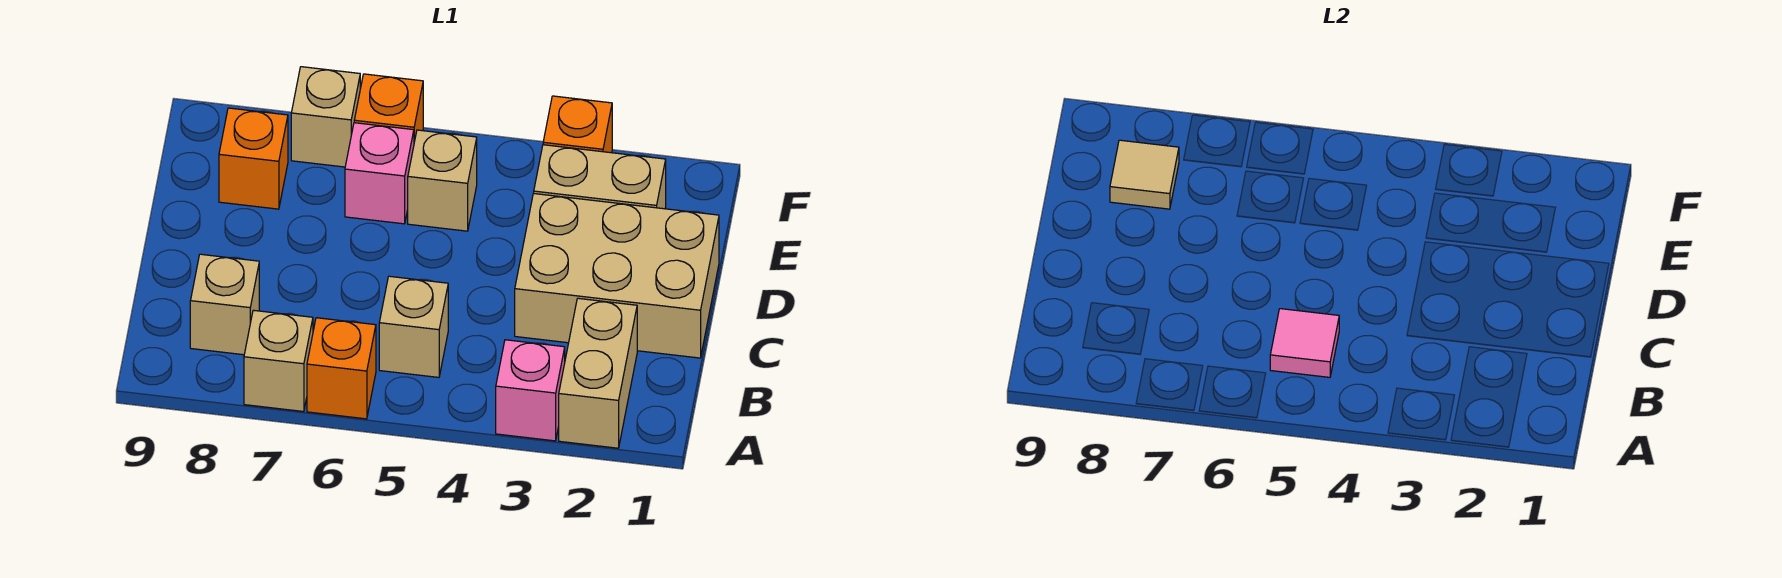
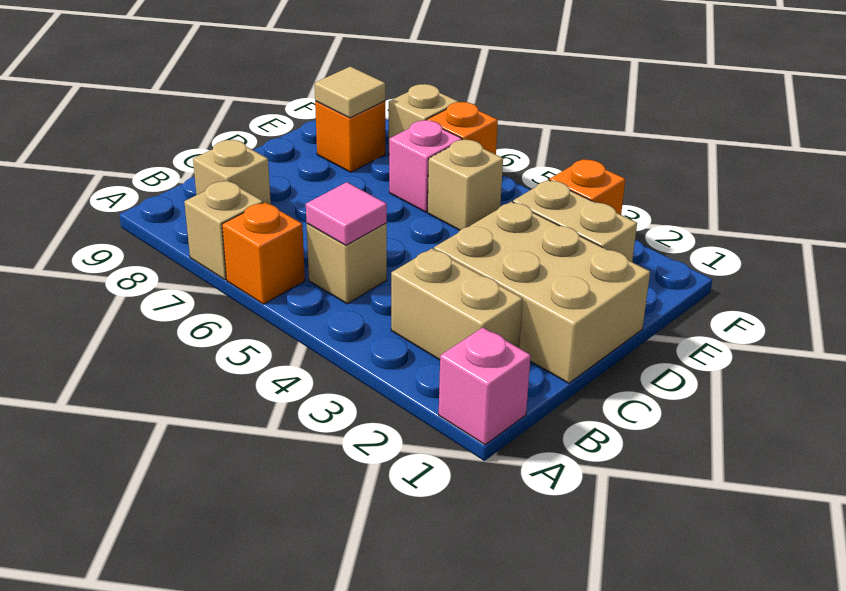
tan brick A2:B2 level 1 -> tan brick B2:B3 level 1
pink brick A3 level 1 -> pink brick A1 level 1

